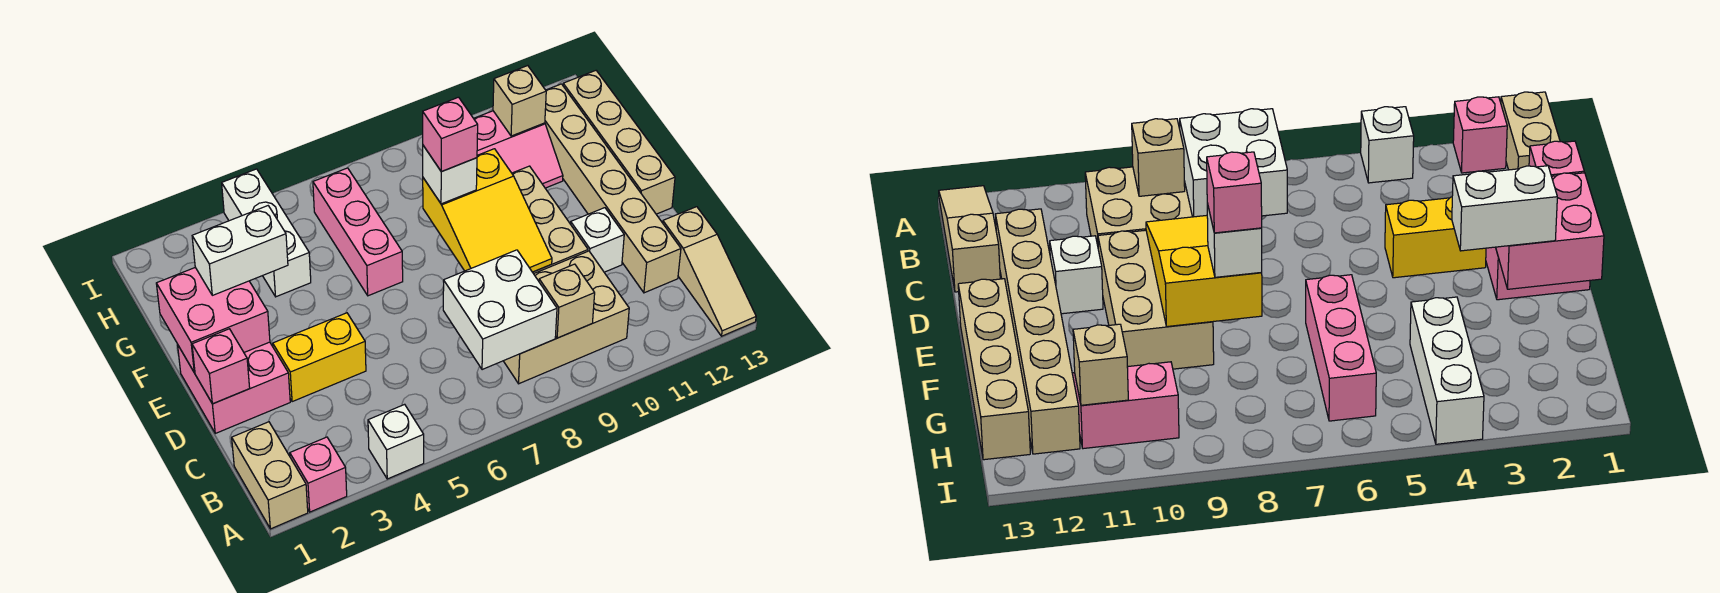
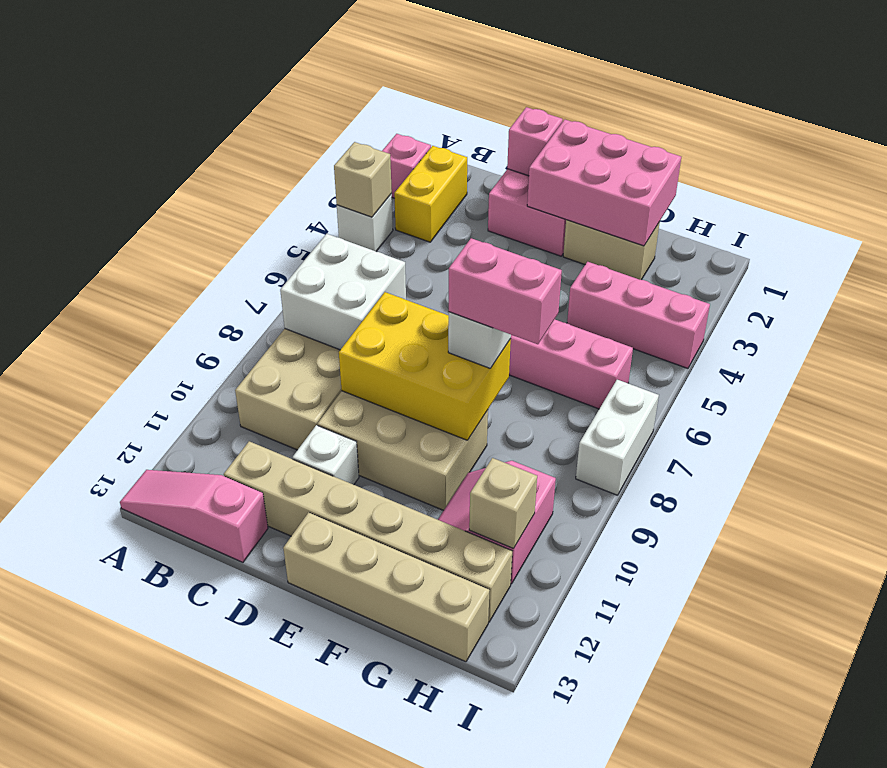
tan brick A1:B1 level 1 -> tan brick F2:G2 level 1
tan slope A13:C13 level 1 top C -> pink slope A13:C13 level 1 top C
tan brick B9 level 2 -> tan brick A4 level 2
yellow brick D3:D4 level 1 -> yellow brick B2:B3 level 1
yellow slope D8:F9 level 2 top F -> yellow brick D8:F9 level 2
pink brick E1:F2 level 2 -> pink brick E1:G2 level 2
white brick F2:F3 level 3 -> white brick I7:I8 level 1
pink brick F8 level 4 -> pink brick F8:G8 level 4
white brick G4:I4 level 1 -> pink brick G4:I4 level 1

